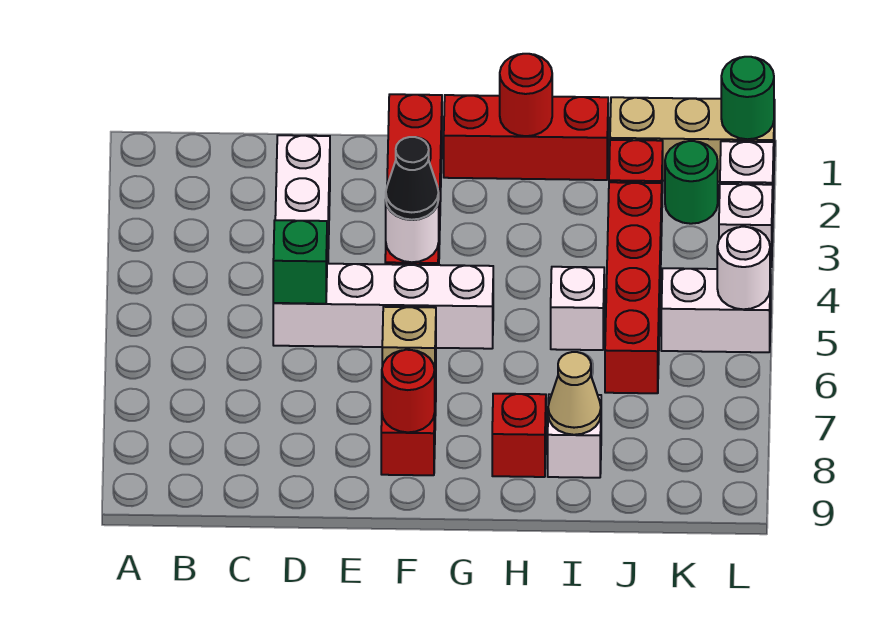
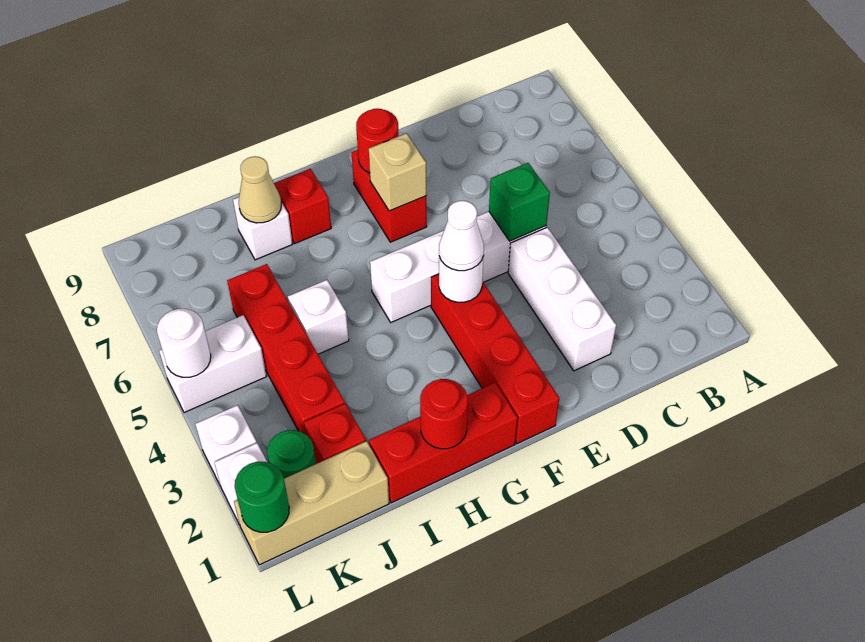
black cone F4 level 3 -> white cone F4 level 3

